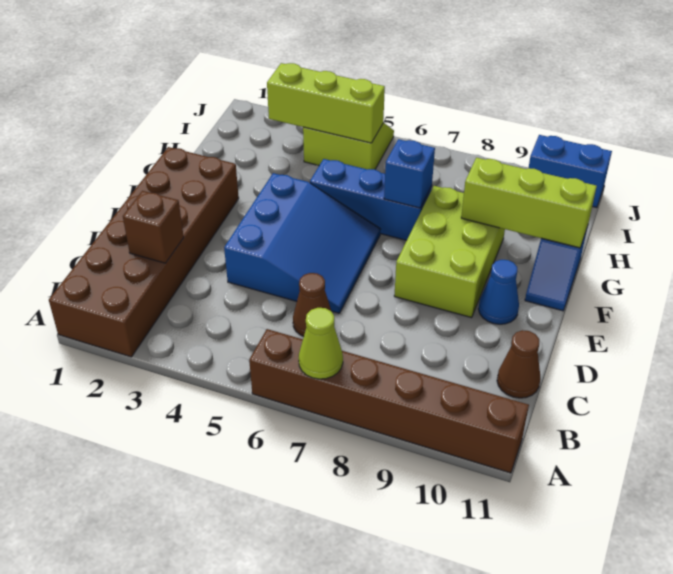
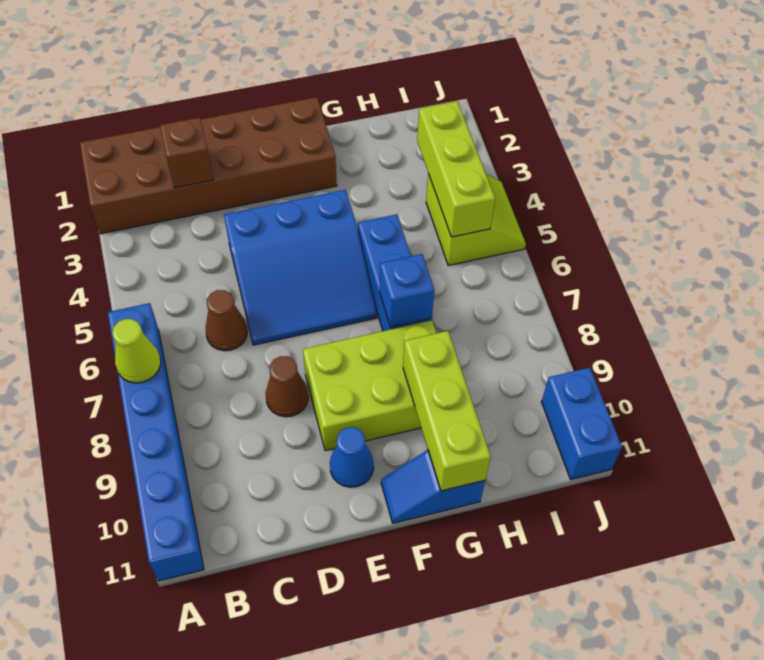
brown brick A6:A11 level 1 -> blue brick A6:A11 level 1
brown cone C11 level 1 -> brown cone D8 level 1

